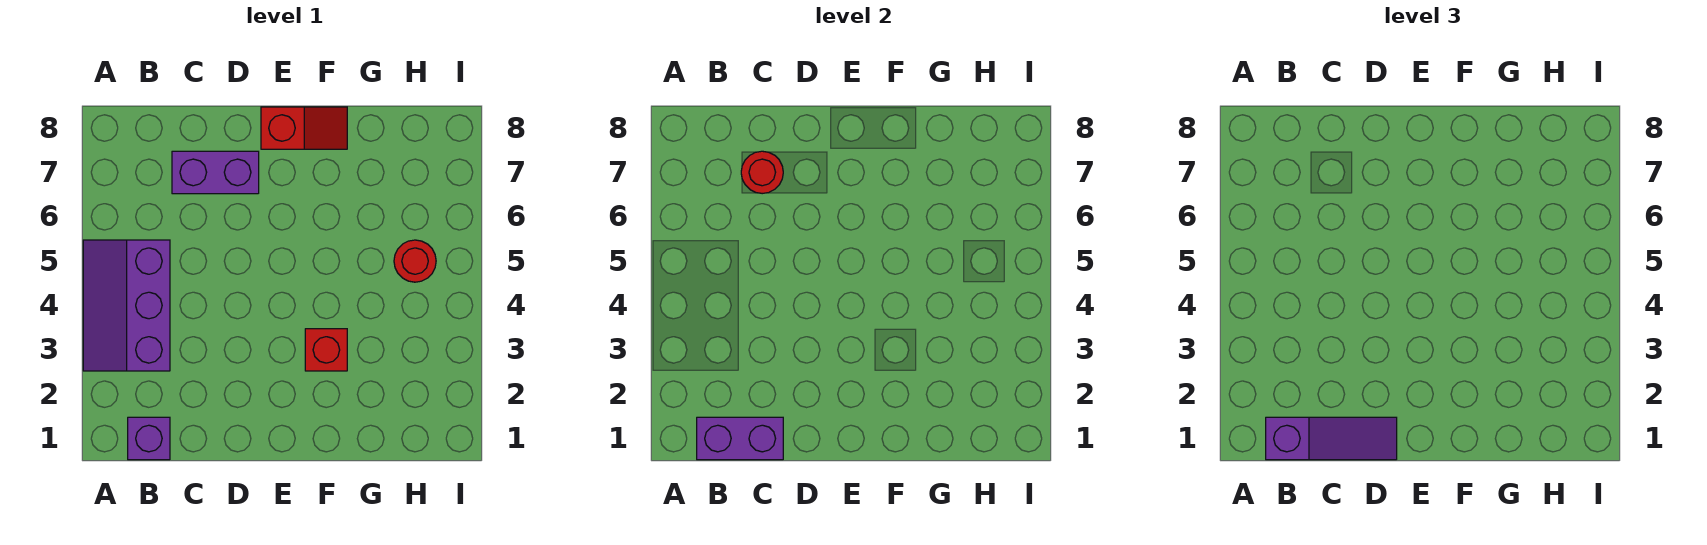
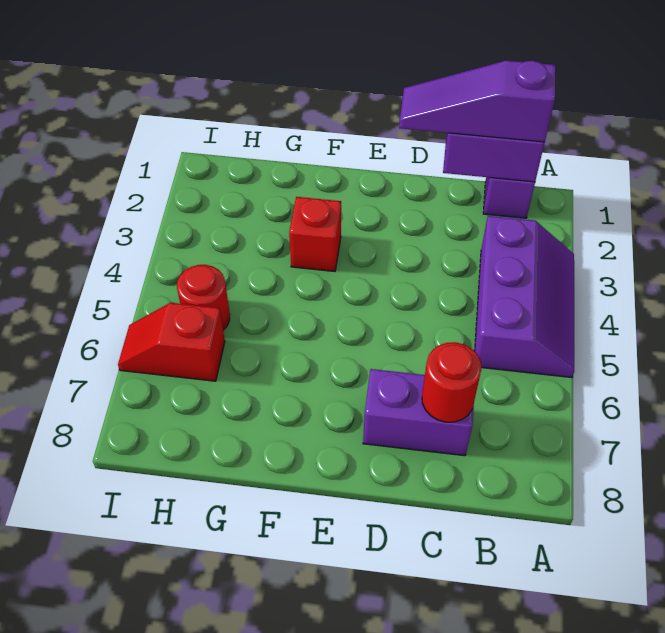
red slope E8:F8 level 1 top E -> red slope H6:I6 level 1 top H

